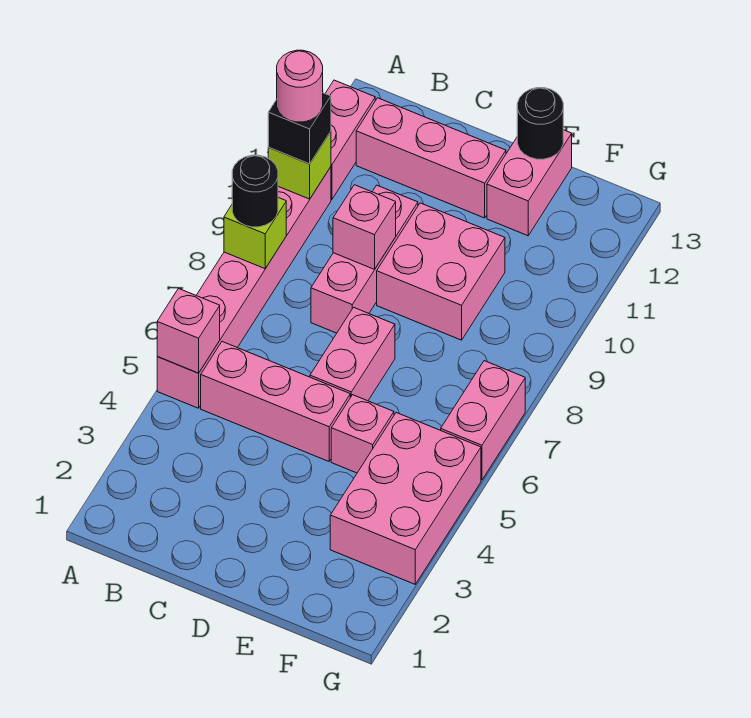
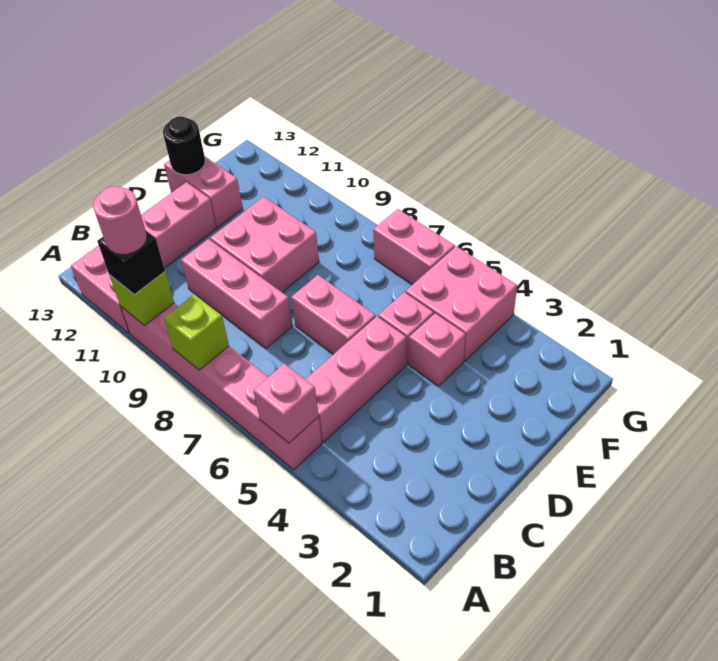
black round brick A8 level 3 -> none
pink brick C9 level 2 -> pink brick E4 level 1
pink brick F3:G5 level 1 -> pink brick F4:G5 level 1

